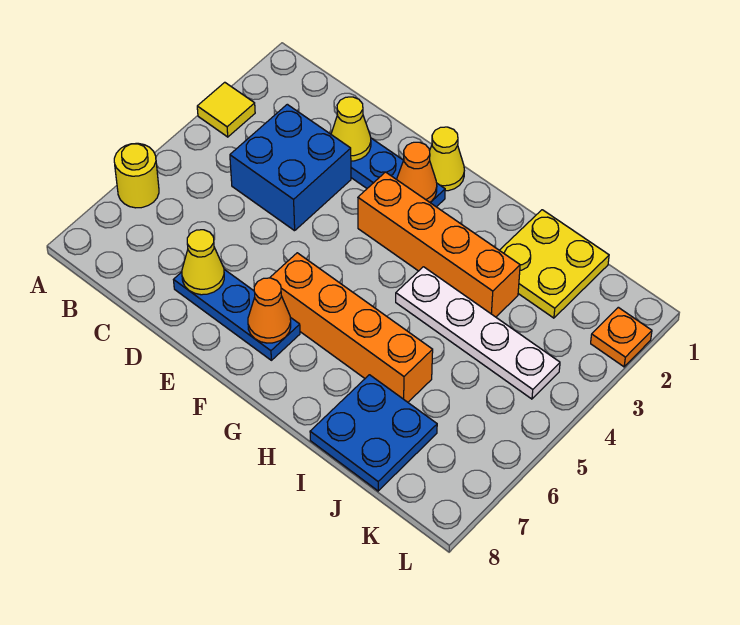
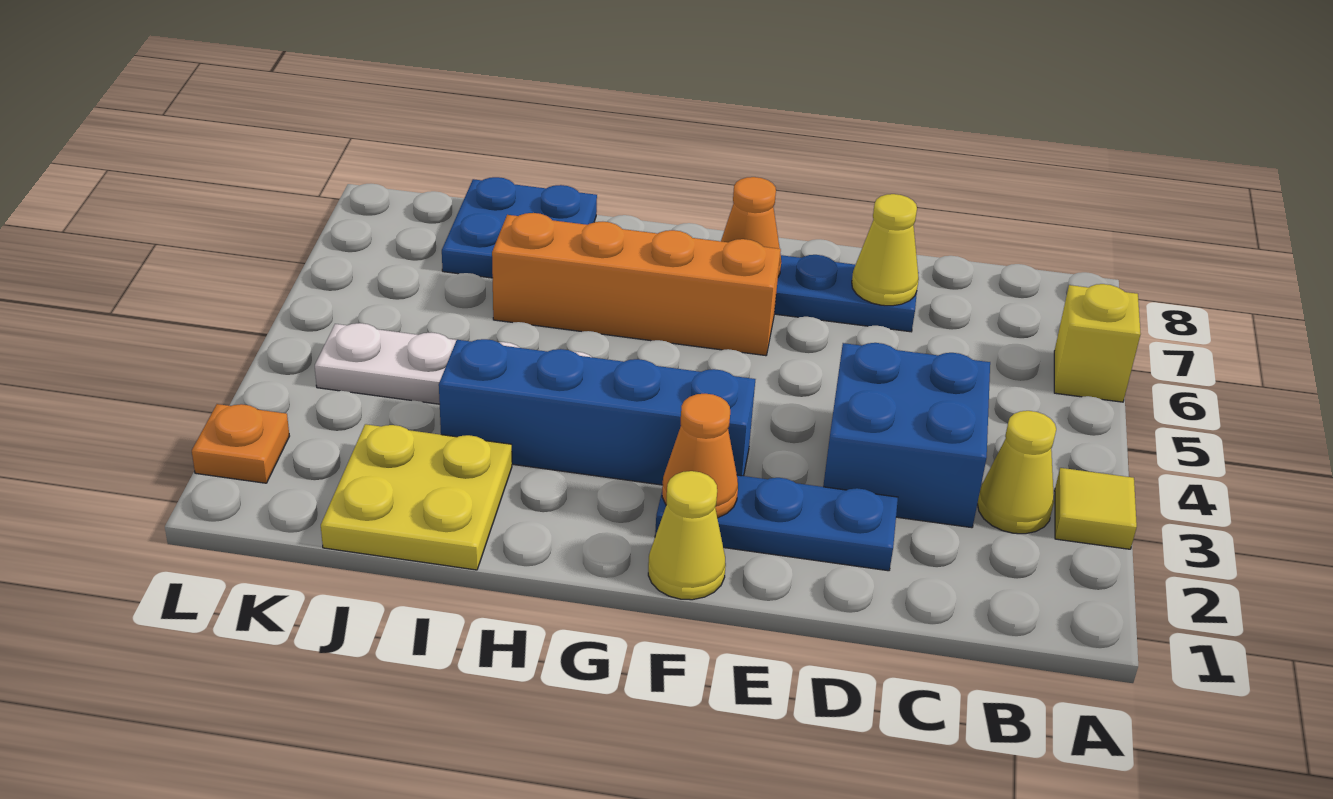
yellow round brick A6 level 1 -> yellow brick A6 level 1
yellow cone D2 level 2 -> yellow cone B3 level 1
orange brick F3:I3 level 1 -> blue brick F3:I3 level 1

